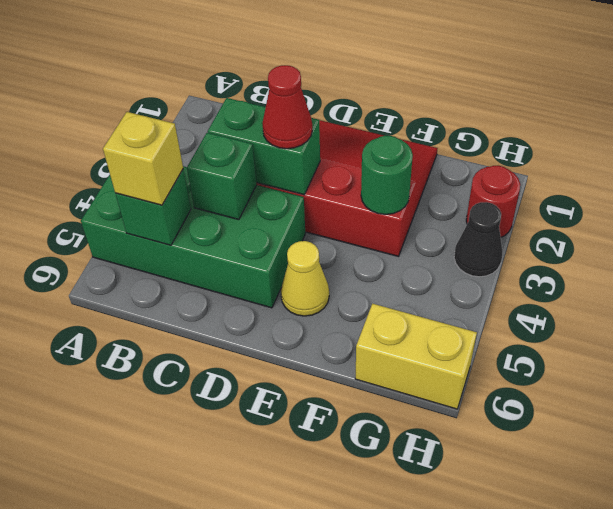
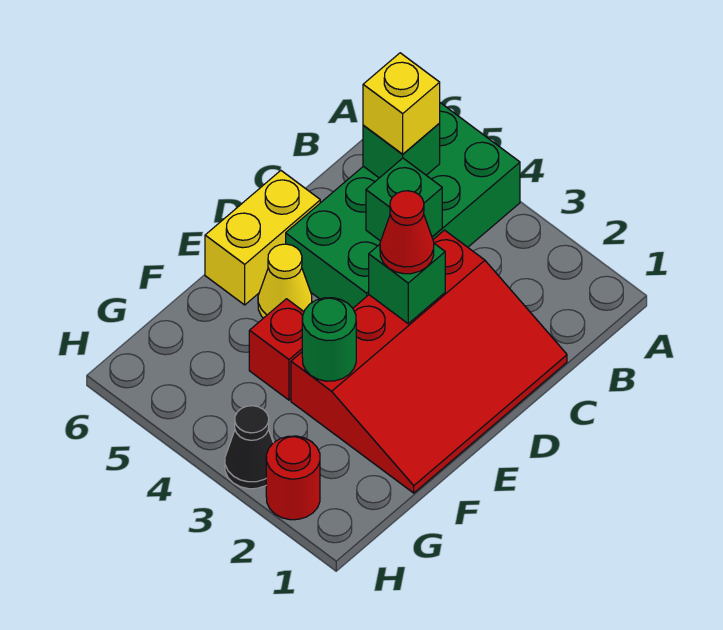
green brick C3:D3 level 2 -> green brick D3 level 2
none -> red brick F4 level 1
yellow brick G6:H6 level 1 -> yellow brick D6:E6 level 1

